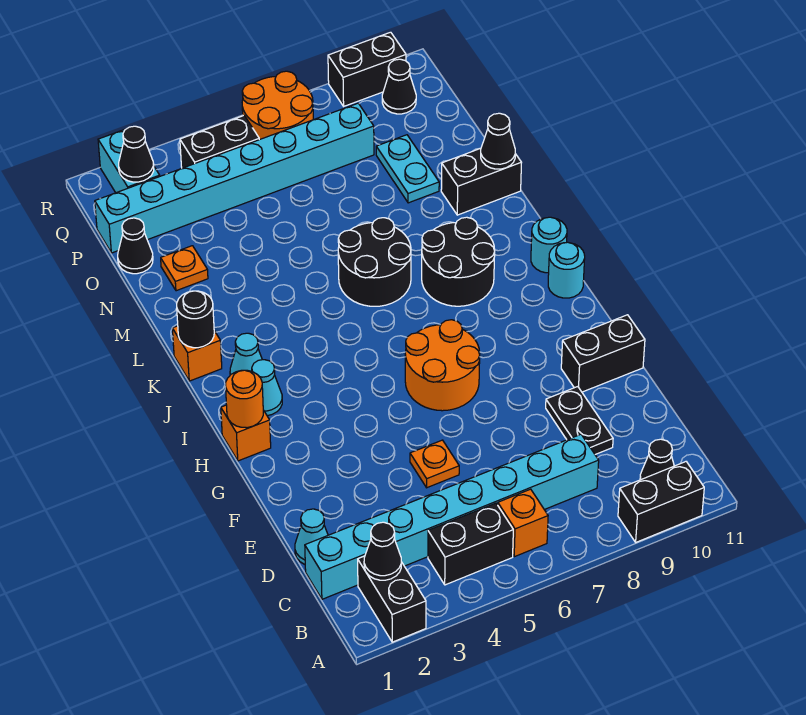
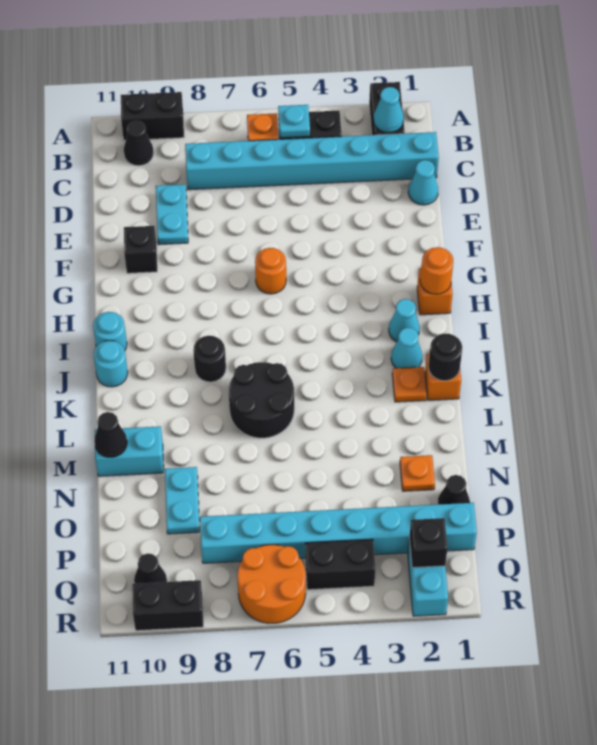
black cone B2 level 2 -> cyan cone B2 level 2
none -> cyan plate B5 level 2
black plate D9:E9 level 1 -> cyan plate D9:E9 level 1
orange plate E5 level 1 -> orange plate K2 level 1
black brick F10:F11 level 1 -> black brick F10 level 1
orange round brick G6:H7 level 1 -> orange round brick G6 level 1
black round brick J8:K9 level 1 -> black round brick J8 level 1
black brick M10:M11 level 1 -> cyan brick M10:M11 level 1
black cone Q2 level 2 -> black brick Q2 level 2

